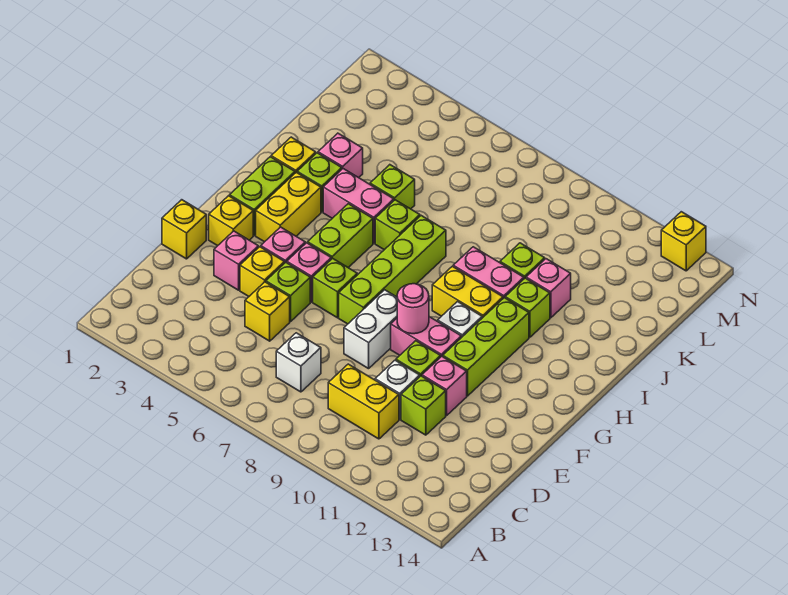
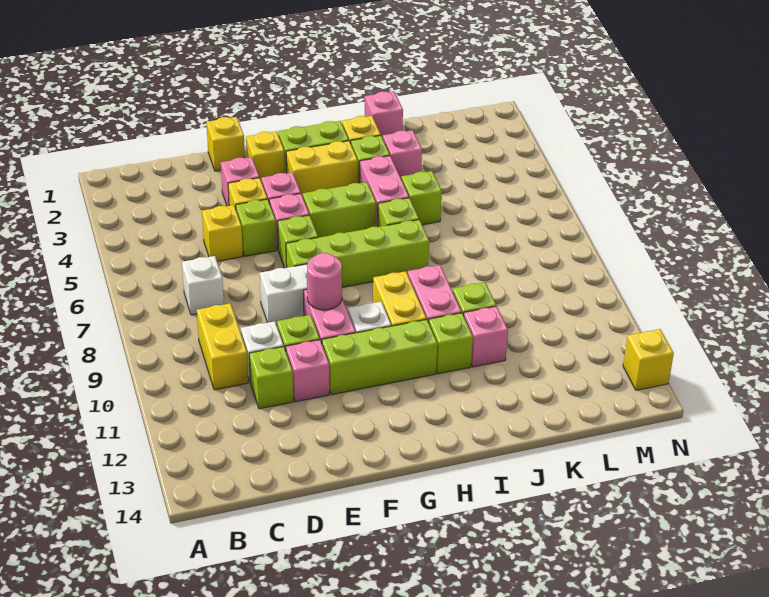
none -> pink brick J1 level 1

